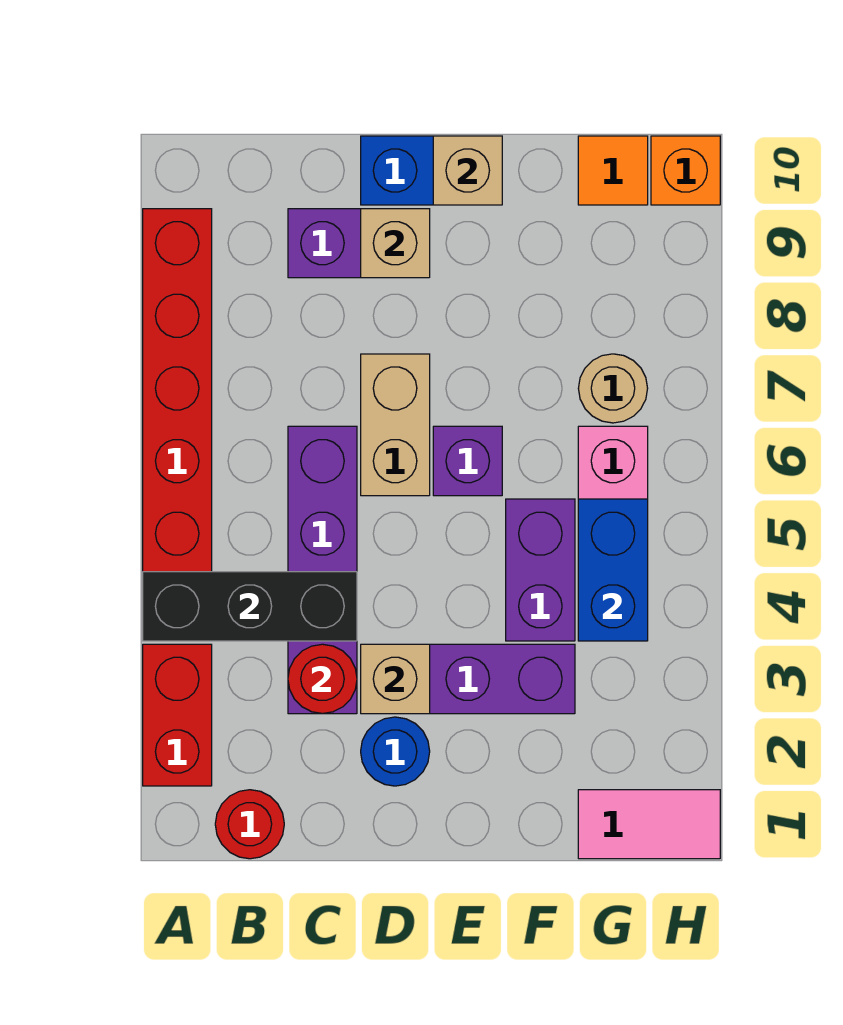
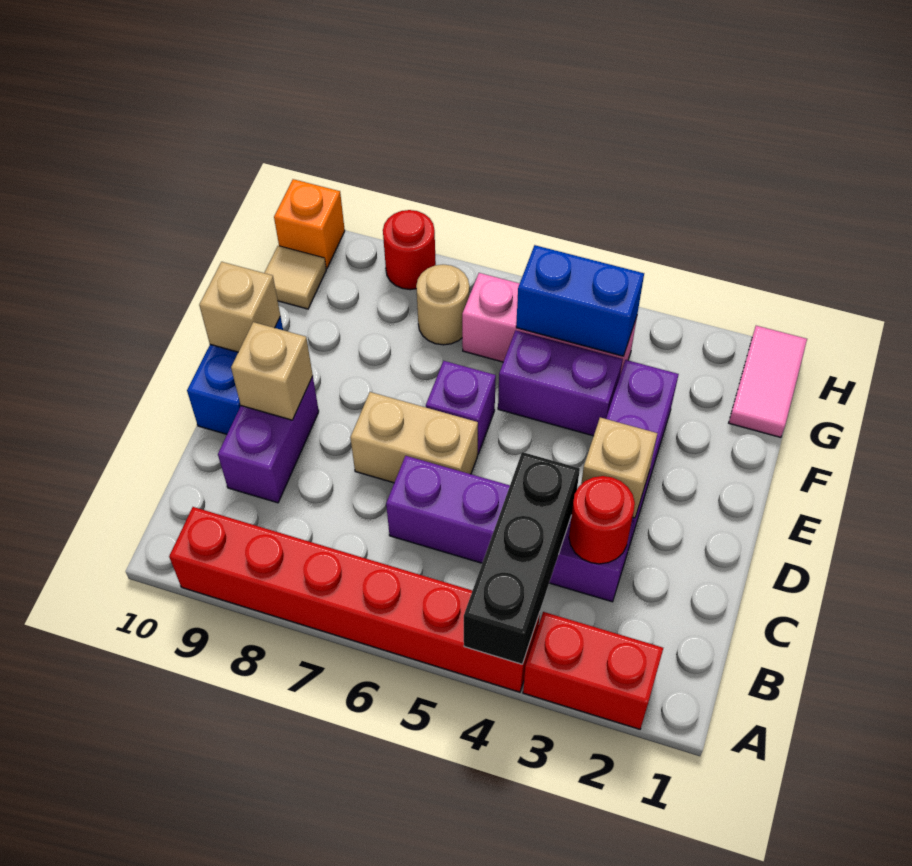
red round brick B1 level 1 -> red round brick H8 level 1
blue round brick D2 level 1 -> none
orange tile G10 level 1 -> tan tile G10 level 1

